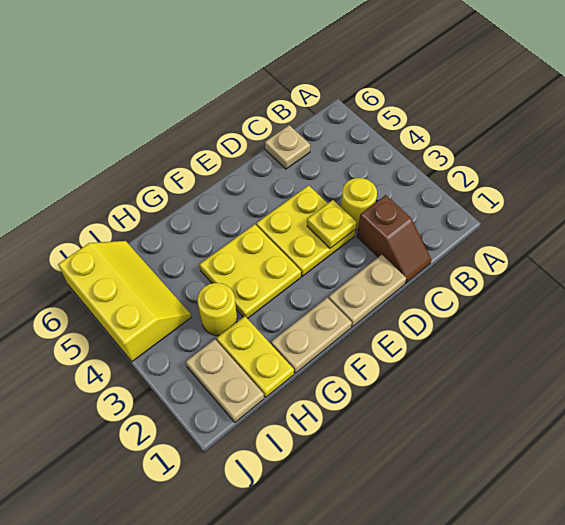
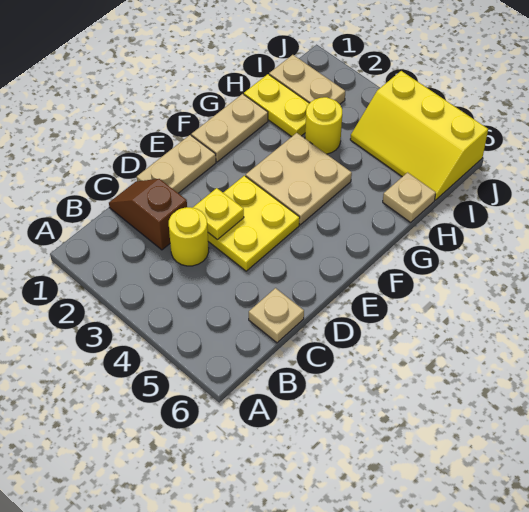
yellow plate F3:G4 level 1 -> tan plate F3:G4 level 1
none -> tan plate H6 level 1

